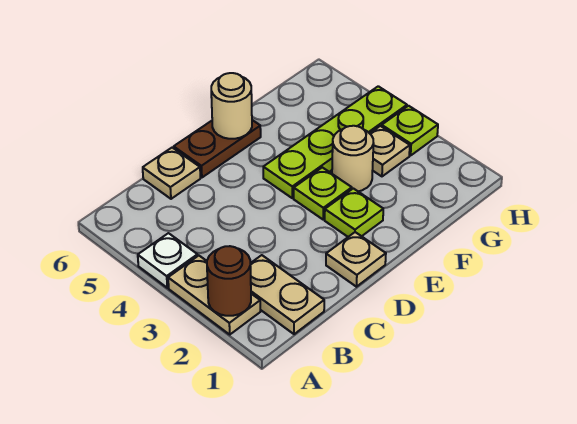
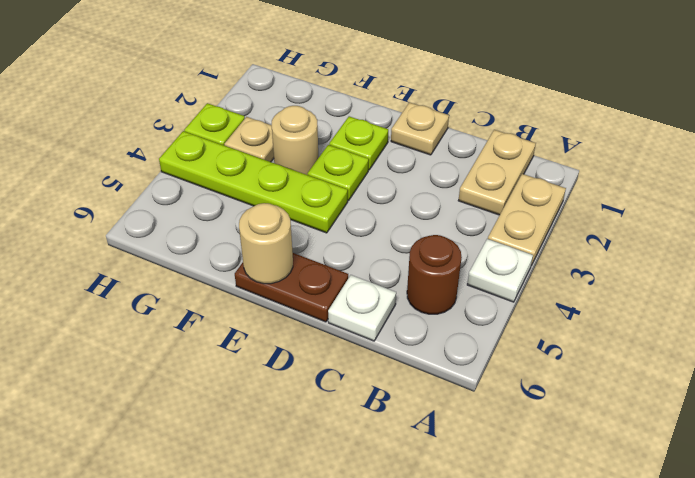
brown round brick A2 level 2 -> brown round brick B5 level 1
tan plate C6 level 1 -> white plate C6 level 1

